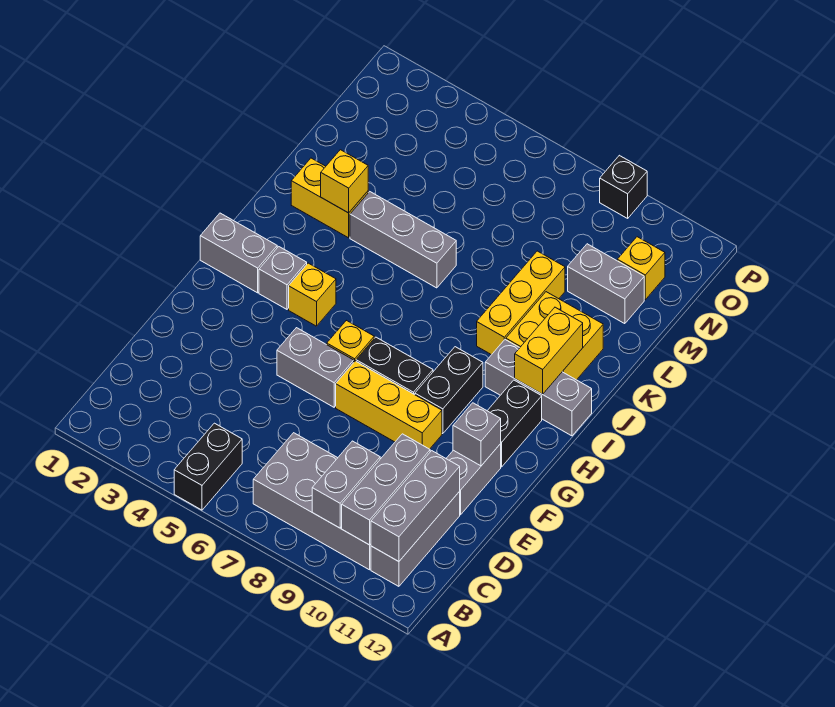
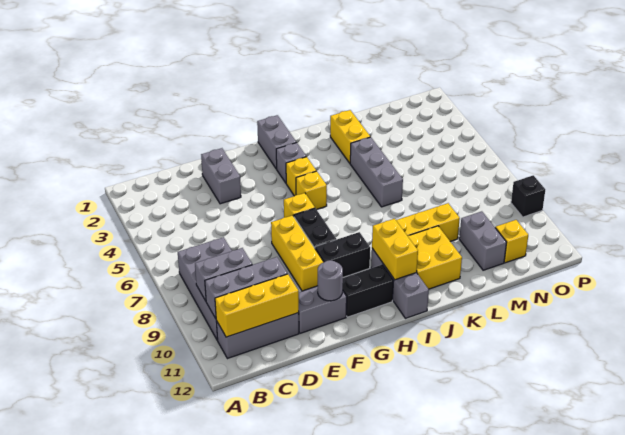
black brick A5:B5 level 1 -> none
grey brick B11:D11 level 2 -> yellow brick B11:D11 level 2
grey brick F5:F6 level 1 -> grey brick E2:E3 level 1
grey brick F11 level 2 -> grey round brick F11 level 2
yellow brick I11:J11 level 2 -> yellow brick I10:I11 level 2
yellow brick K3 level 2 -> yellow brick H5 level 1

